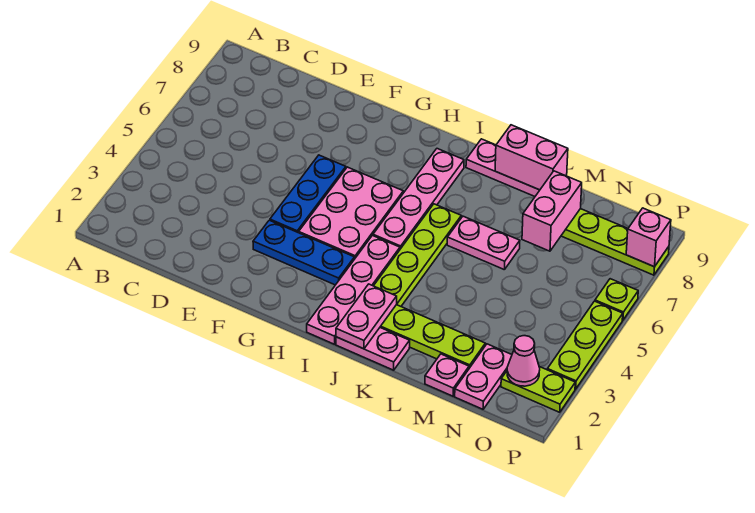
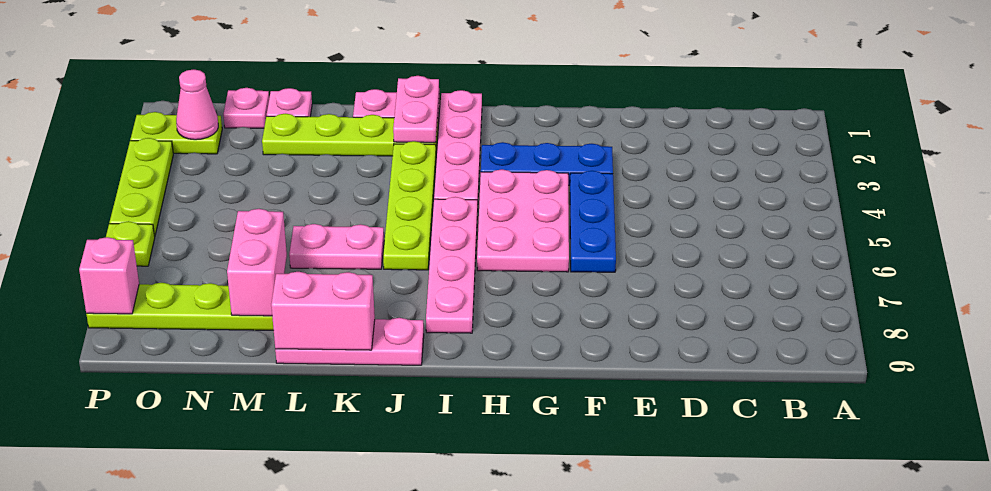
pink plate N1:N2 level 1 -> pink plate N1 level 1

